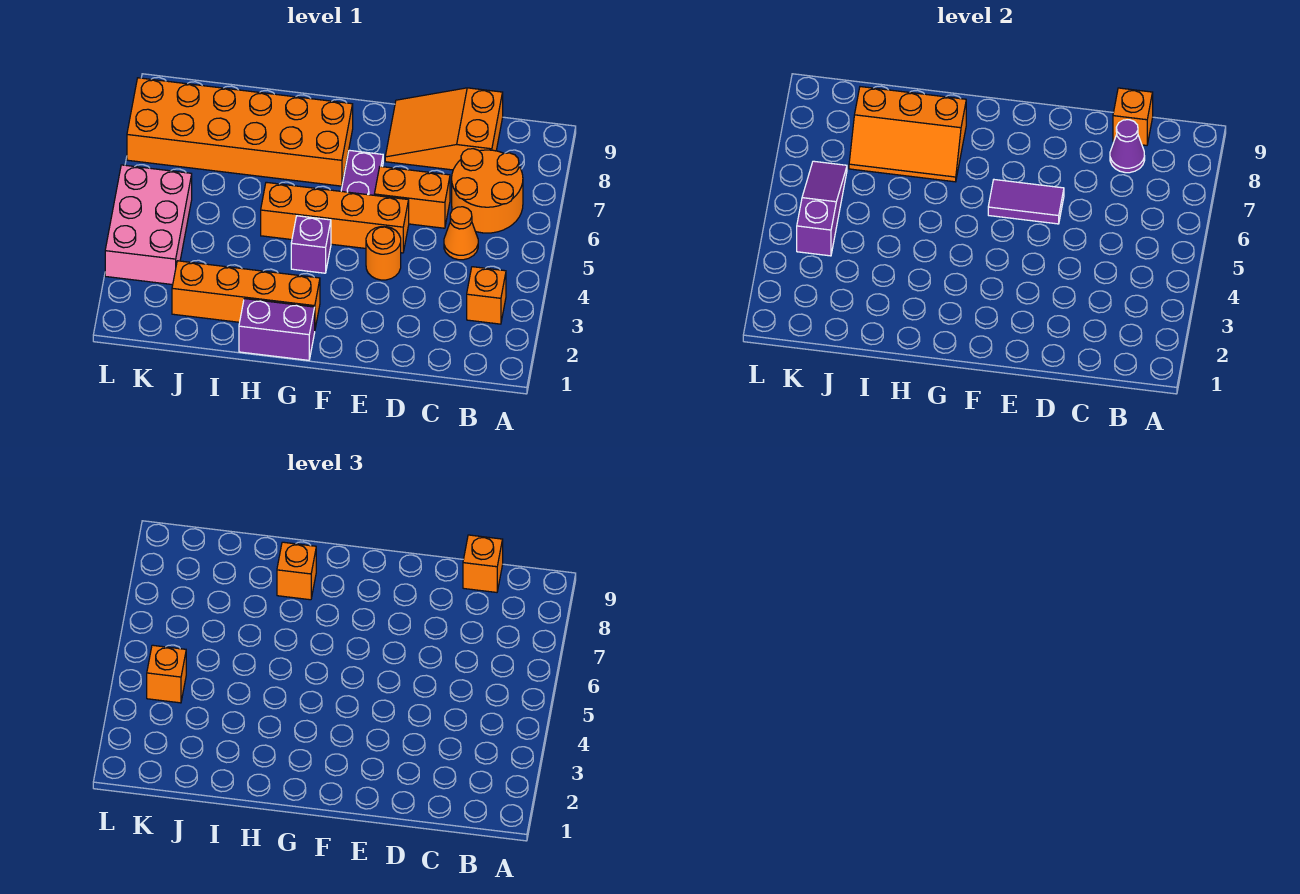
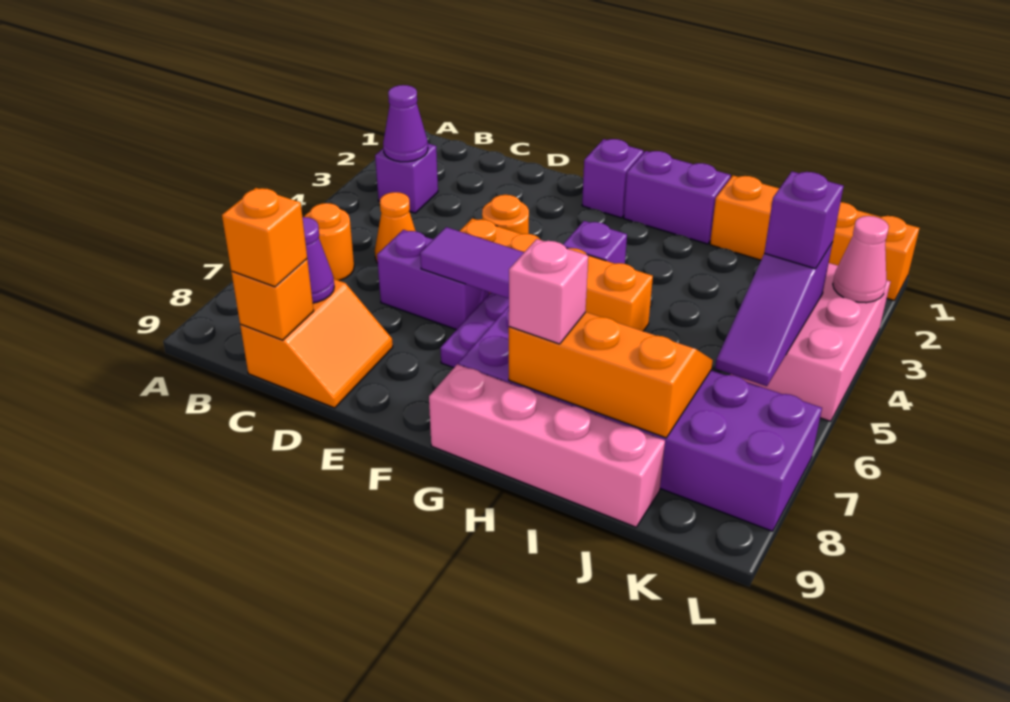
orange brick B3 level 1 -> purple brick B3 level 1
none -> purple cone B3 level 2
orange round brick B6:C7 level 1 -> orange round brick B6 level 1
orange slope C8:E9 level 1 top C -> orange slope C8:D9 level 1 top C
orange brick D6:E6 level 1 -> purple brick D6:E6 level 1
none -> purple brick F1 level 1
orange brick G2:J2 level 1 -> orange brick I1:L1 level 1
orange brick G7:L8 level 1 -> purple brick G7:L8 level 1
none -> pink brick G9:J9 level 1
orange brick H8 level 3 -> pink brick H8 level 3
orange brick K4 level 3 -> purple brick K4 level 3
none -> pink cone L3 level 2

